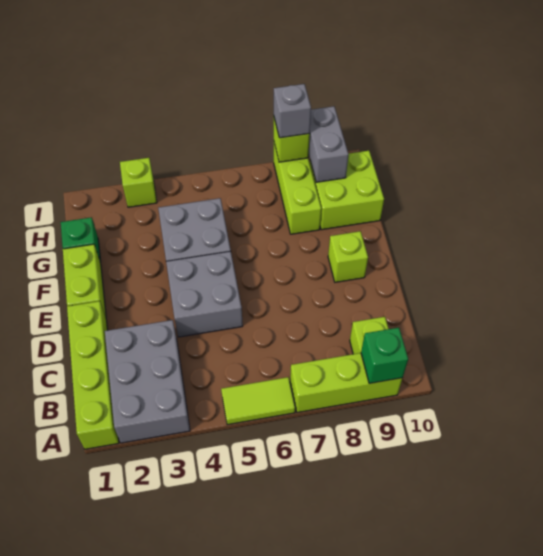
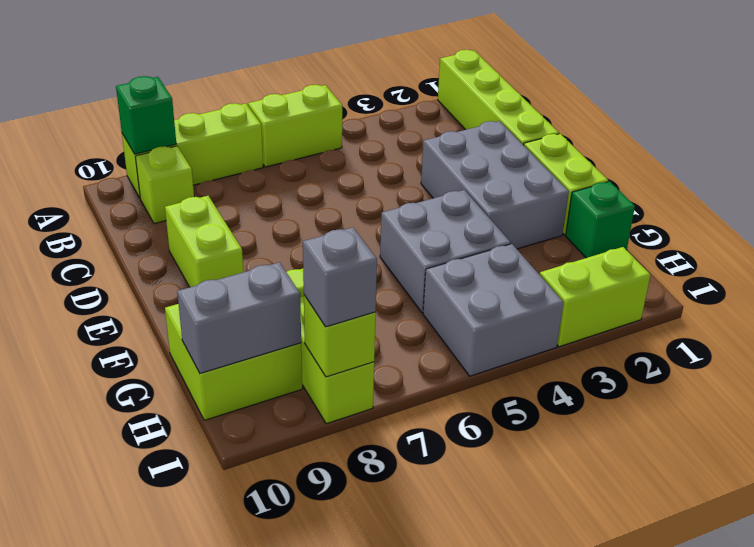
grey brick A2:C3 level 1 -> grey brick D2:F3 level 1
lime tile A5:A6 level 1 -> lime brick A5:A6 level 1
grey brick D4:E5 level 1 -> grey brick H4:I5 level 1
lime brick E9 level 1 -> lime brick D9:E9 level 1
grey brick H9:I9 level 2 -> grey brick H9:H10 level 2
lime brick I3 level 1 -> lime brick I2:I3 level 1

